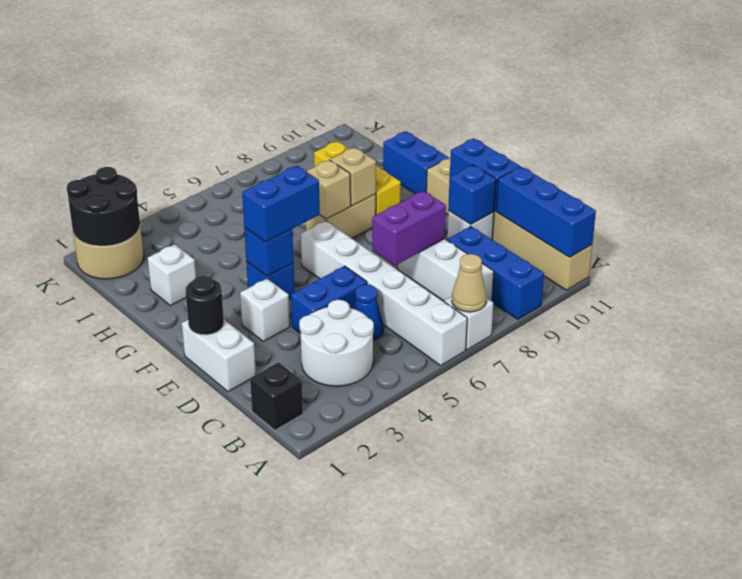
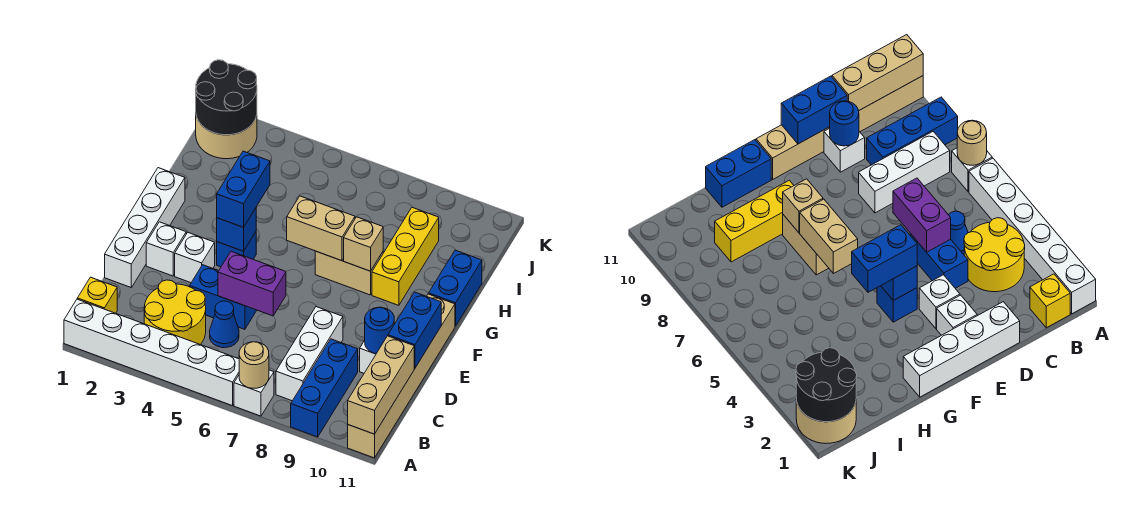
white brick A6:F6 level 1 -> white brick A1:A6 level 1
tan cone A7 level 2 -> tan round brick A7 level 2
blue brick A11:C11 level 2 -> tan brick A11:C11 level 2
black brick B1 level 1 -> yellow brick B1 level 1
white round brick B3:C4 level 1 -> yellow round brick B3:C4 level 1
white brick D1:E1 level 1 -> white brick D1:G1 level 1
purple brick D7:D8 level 2 -> purple brick D5:D6 level 2
blue brick D10 level 2 -> blue round brick D10 level 2
black round brick E1 level 2 -> none
blue brick F4:F5 level 3 -> blue brick F4:G4 level 3
tan brick G7 level 2 -> tan brick G6:G7 level 2
white brick H2 level 1 -> white brick E2 level 1

